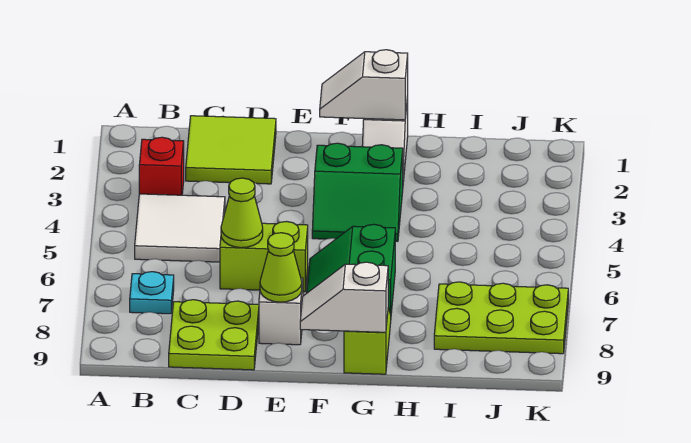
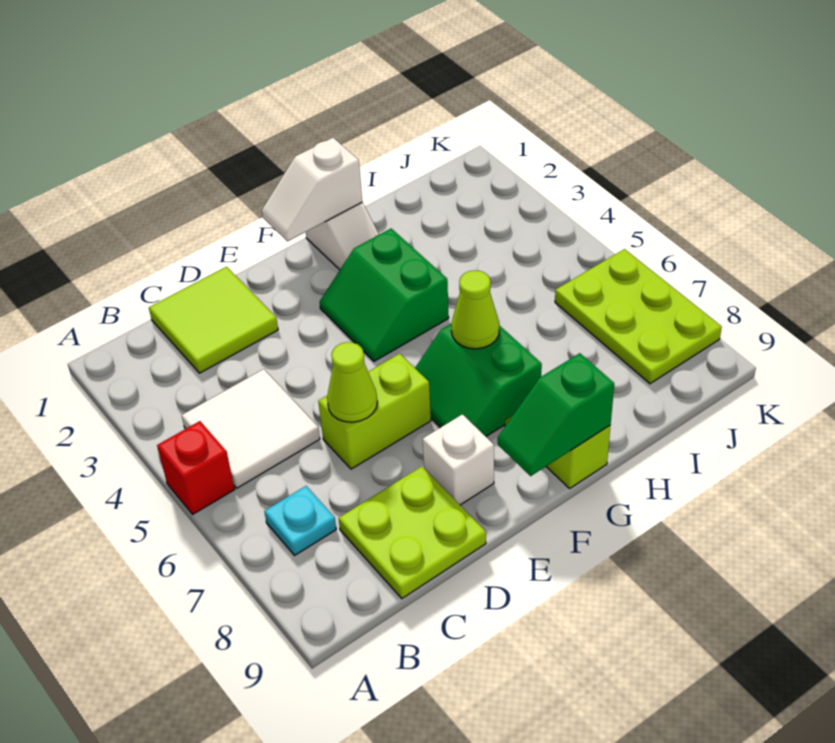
red brick B3 level 1 -> red brick A5 level 1
lime cone E8 level 2 -> lime cone G6 level 2
green slope F3:G4 level 1 top 3 -> green slope F3:G4 level 1 top G
white slope F9:G9 level 2 top G -> green slope F9:G9 level 2 top G
lime plate I7:K8 level 1 -> lime plate J6:K8 level 1

